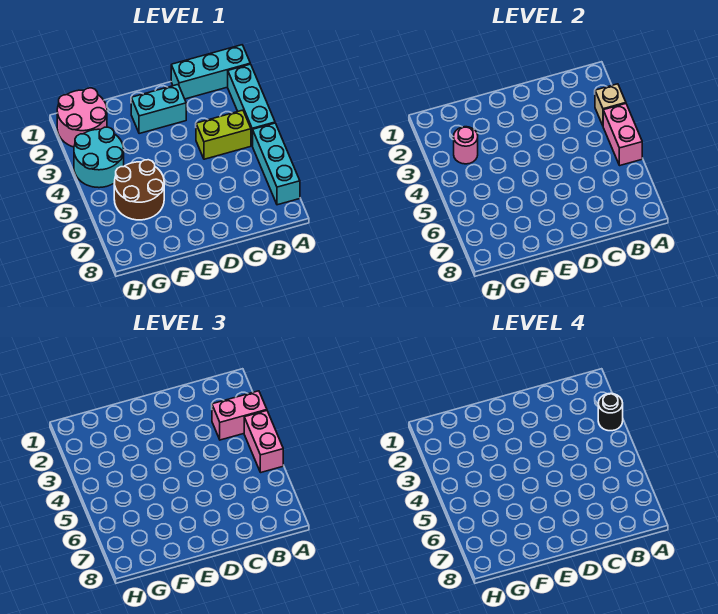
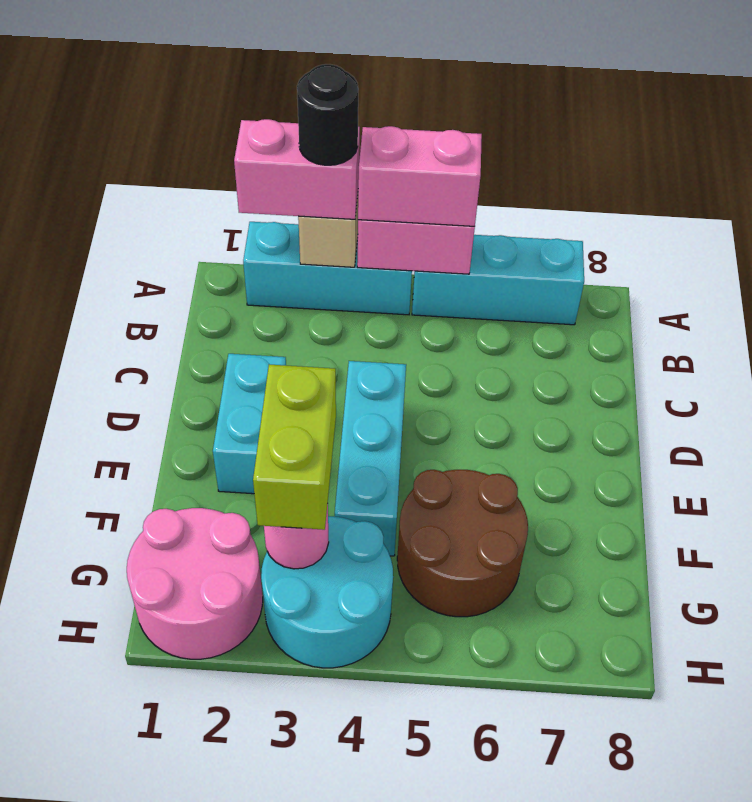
cyan brick A1:C1 level 1 -> cyan brick D4:F4 level 1
pink brick A3:B3 level 3 -> pink brick A2:A3 level 3
lime brick B4:C4 level 1 -> lime brick F3:G3 level 3

